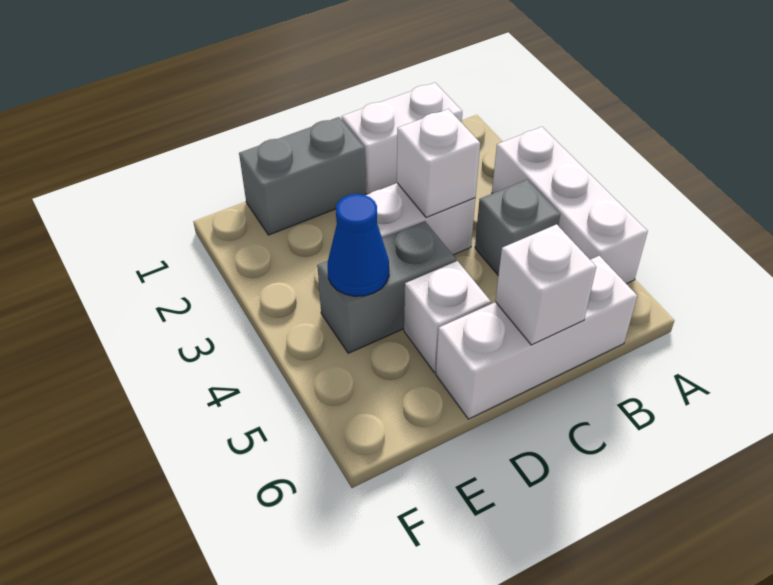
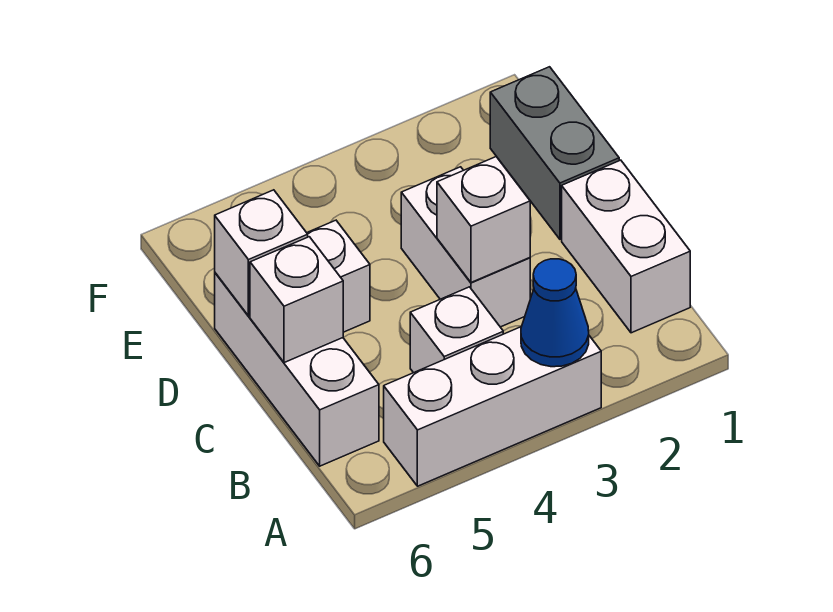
grey brick B4 level 1 -> white brick B4 level 1
grey brick D4:E4 level 1 -> none
none -> white brick D6 level 2
blue cone E4 level 2 -> blue cone A3 level 2

